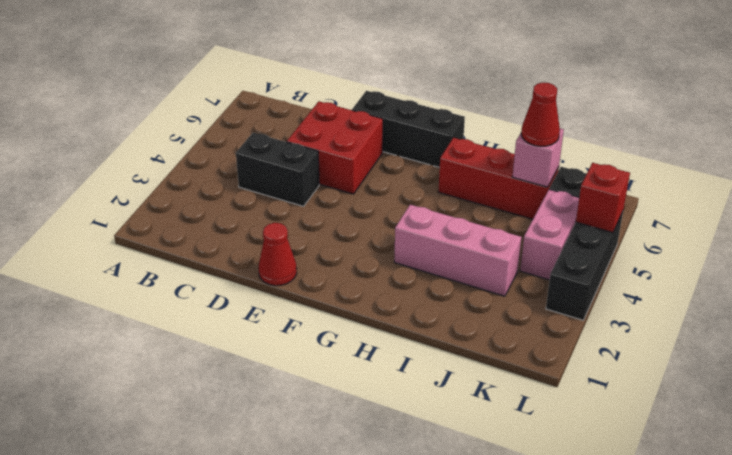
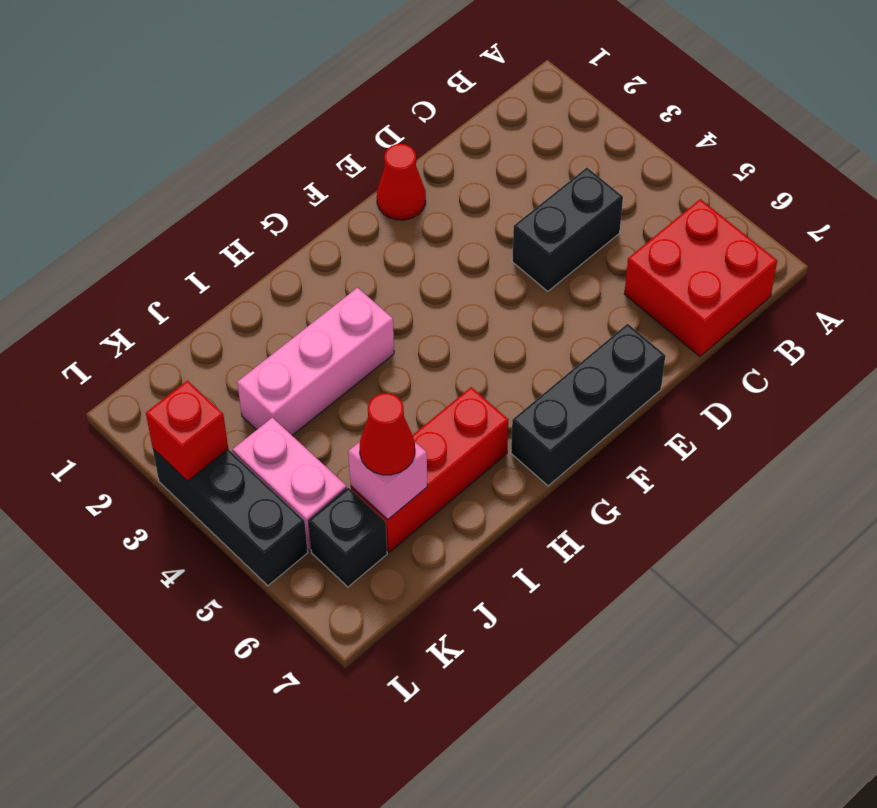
red brick D5:E6 level 1 -> red brick B6:C7 level 1
red brick L5 level 2 -> red brick L3 level 2

